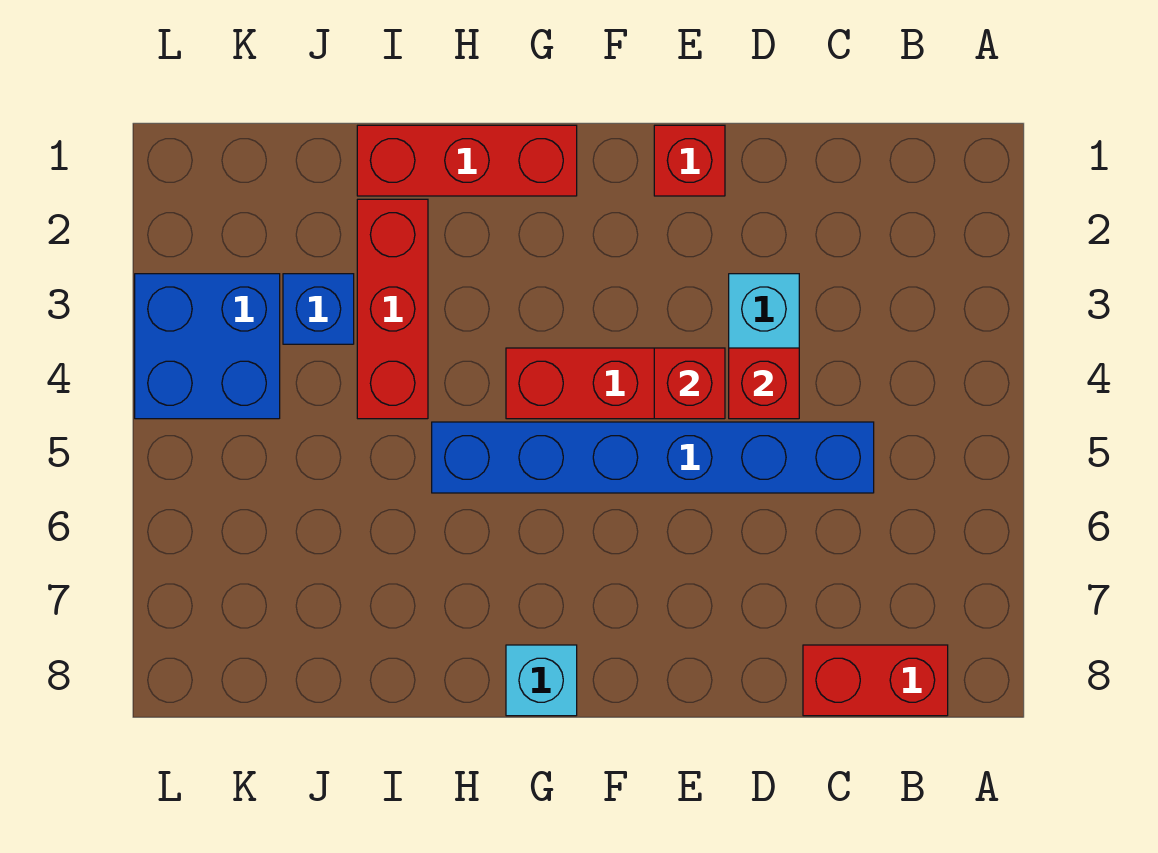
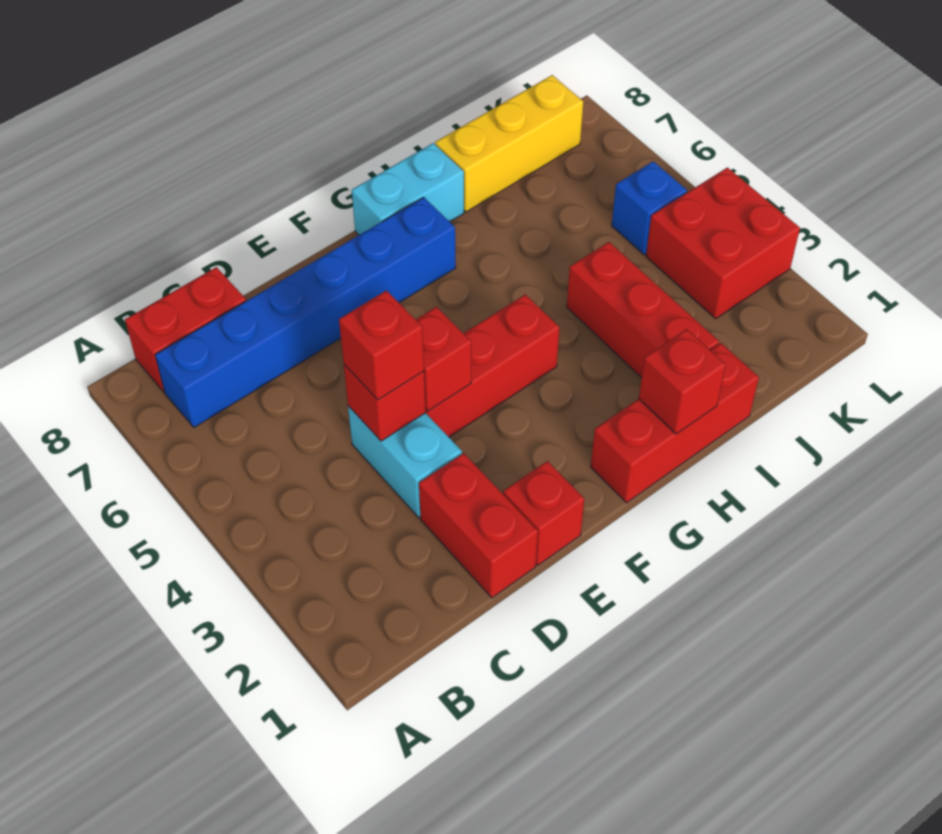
blue brick C5:H5 level 1 -> blue brick B7:G7 level 1
none -> red brick D1:D2 level 1
none -> red brick D4 level 3
cyan brick G8 level 1 -> cyan brick G8:H8 level 1
none -> red brick H1 level 2
none -> yellow brick I8:K8 level 1
blue brick J3 level 1 -> blue brick K5 level 1
blue brick K3:L4 level 1 -> red brick K3:L4 level 1

